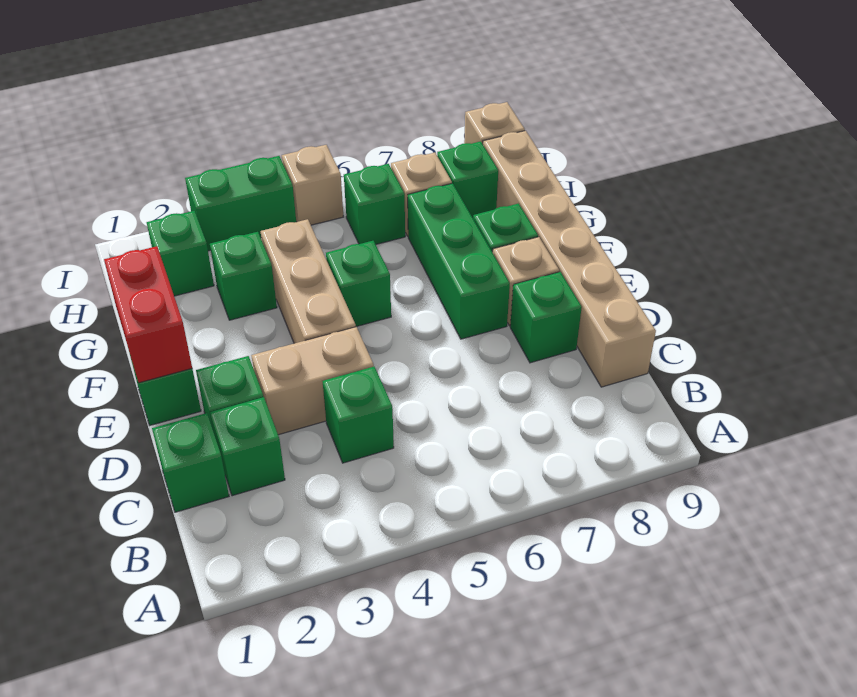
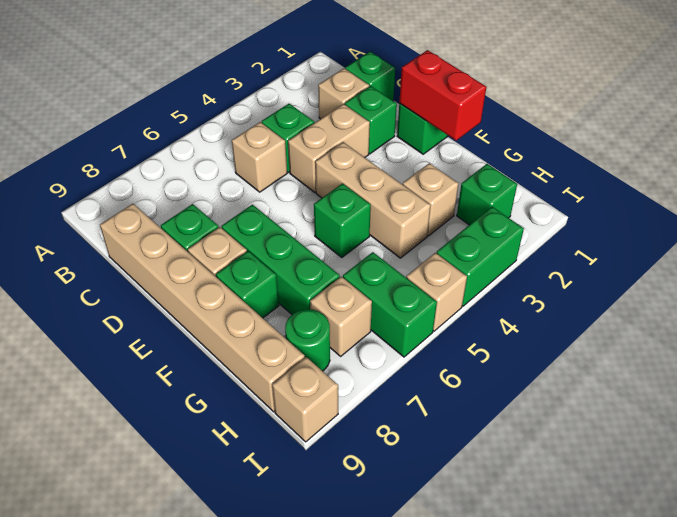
green brick C2 level 1 -> tan brick C2 level 1
none -> tan brick C5 level 1
green brick G3 level 1 -> tan brick G3 level 1
green brick H6 level 1 -> green brick H6:I6 level 1
green brick H8 level 1 -> green round brick H8 level 1

